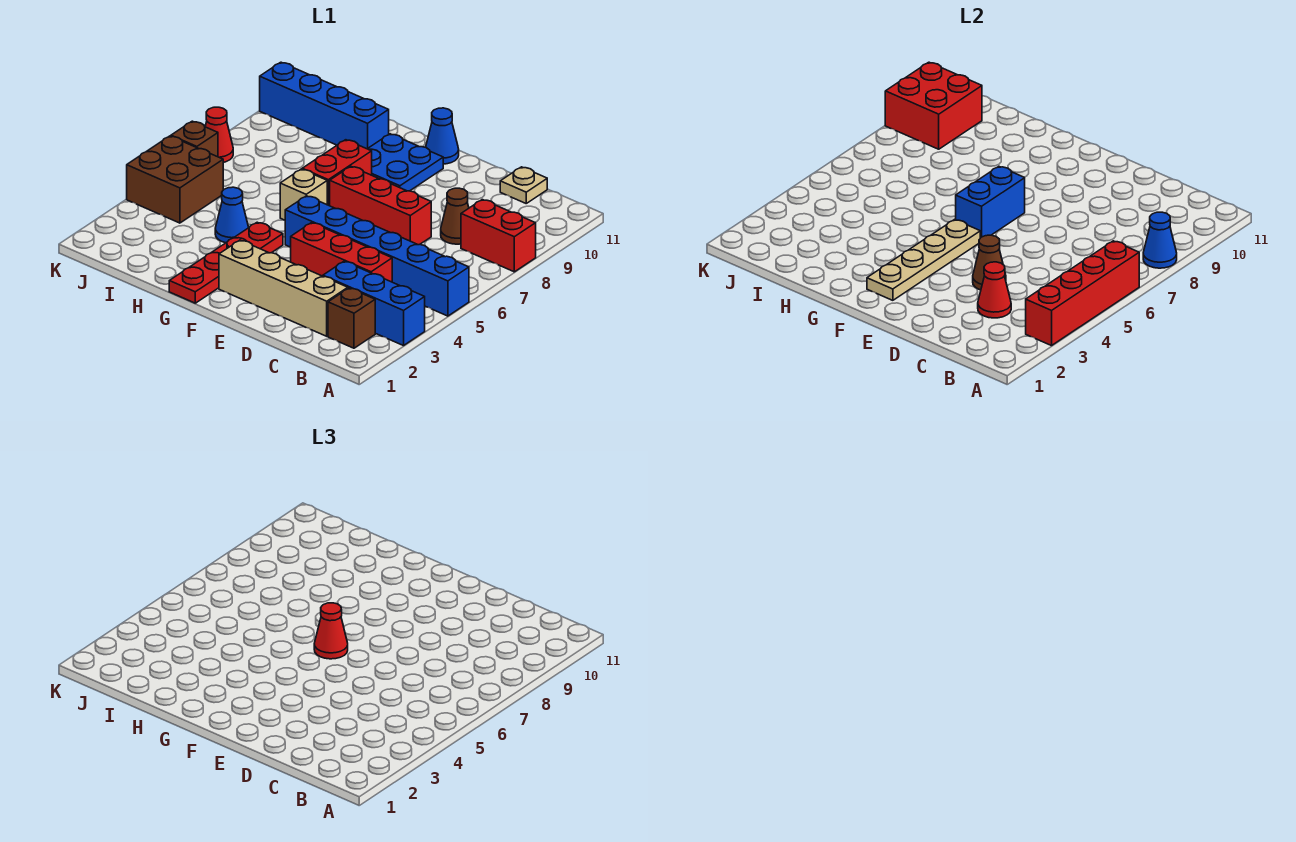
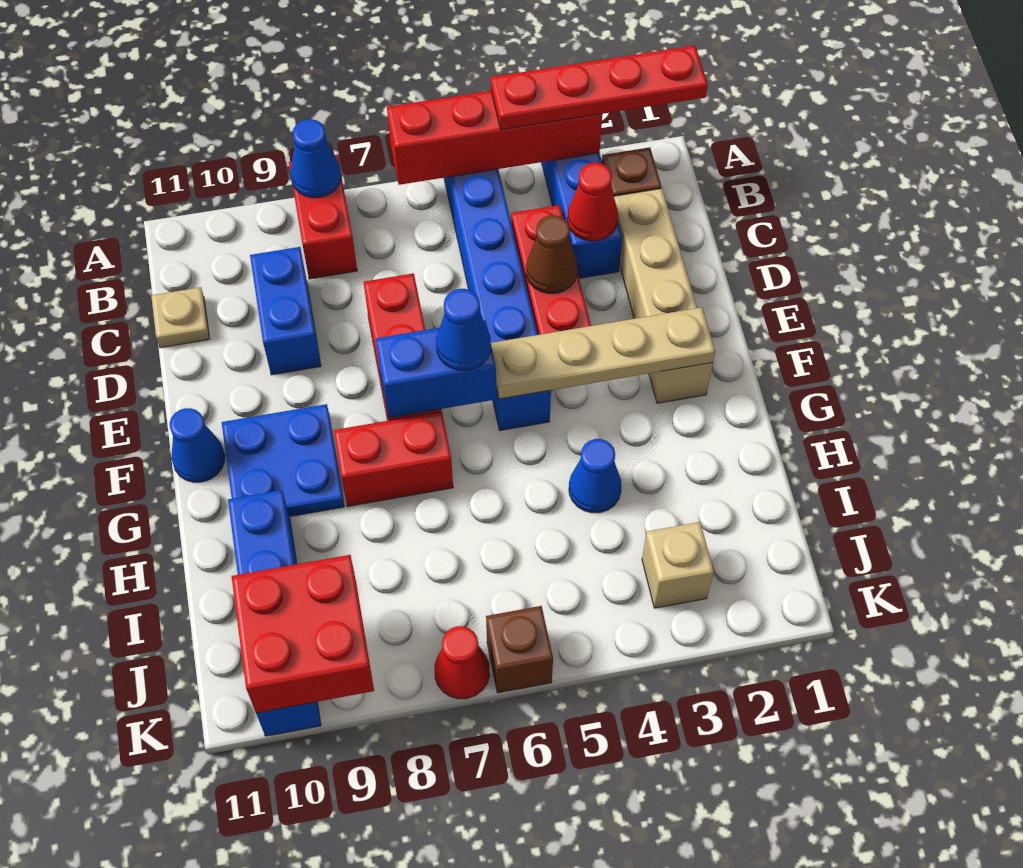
brown cone C8 level 1 -> none
none -> blue brick C9:D9 level 1
red cone F6 level 3 -> blue cone F6 level 3
red plate G1:G4 level 1 -> red plate A1:A4 level 3
tan brick G6 level 1 -> tan brick J3 level 1
brown brick J4:K5 level 1 -> none

